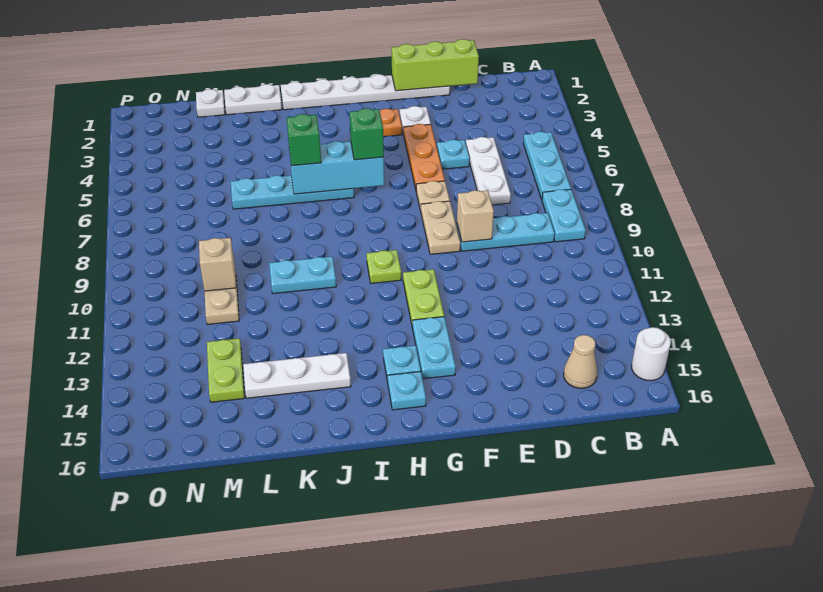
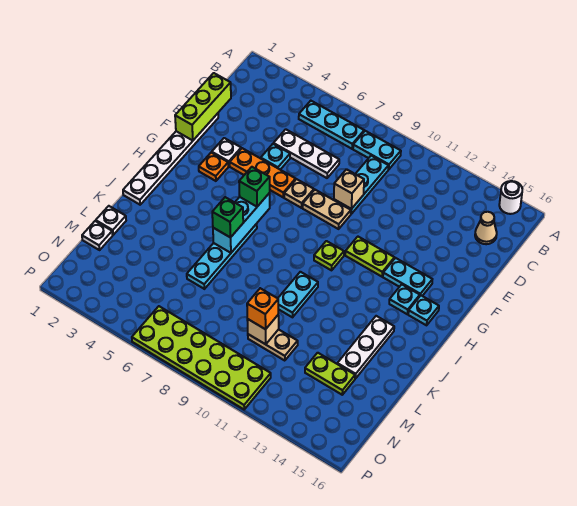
white plate K1:L1 level 1 -> white plate L1 level 1
none -> orange brick M10 level 3
none -> lime plate O6:P11 level 1

